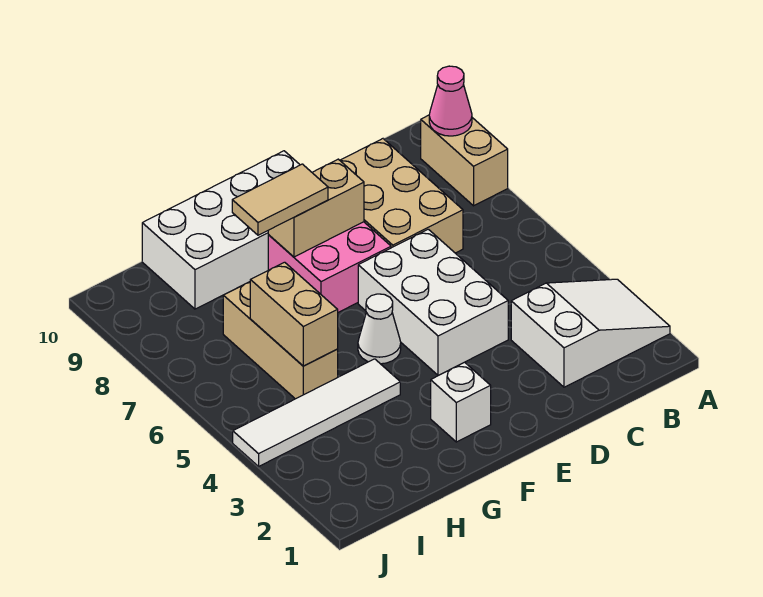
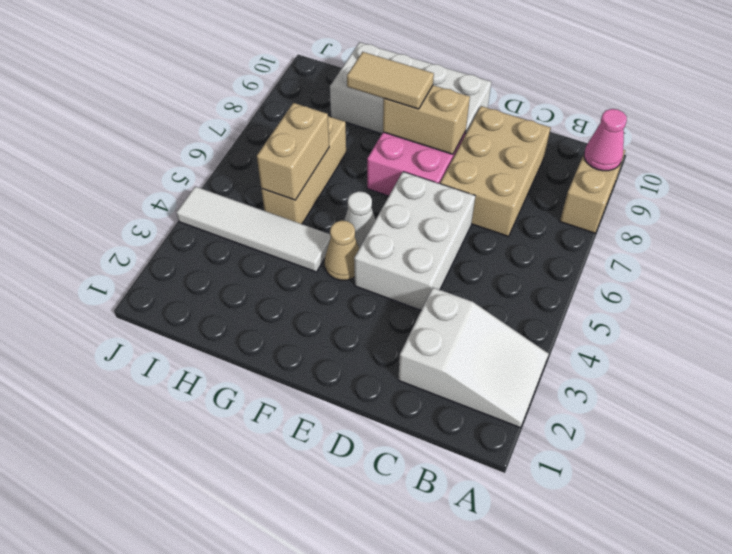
white brick F2 level 1 -> none
none -> tan cone F4 level 1

